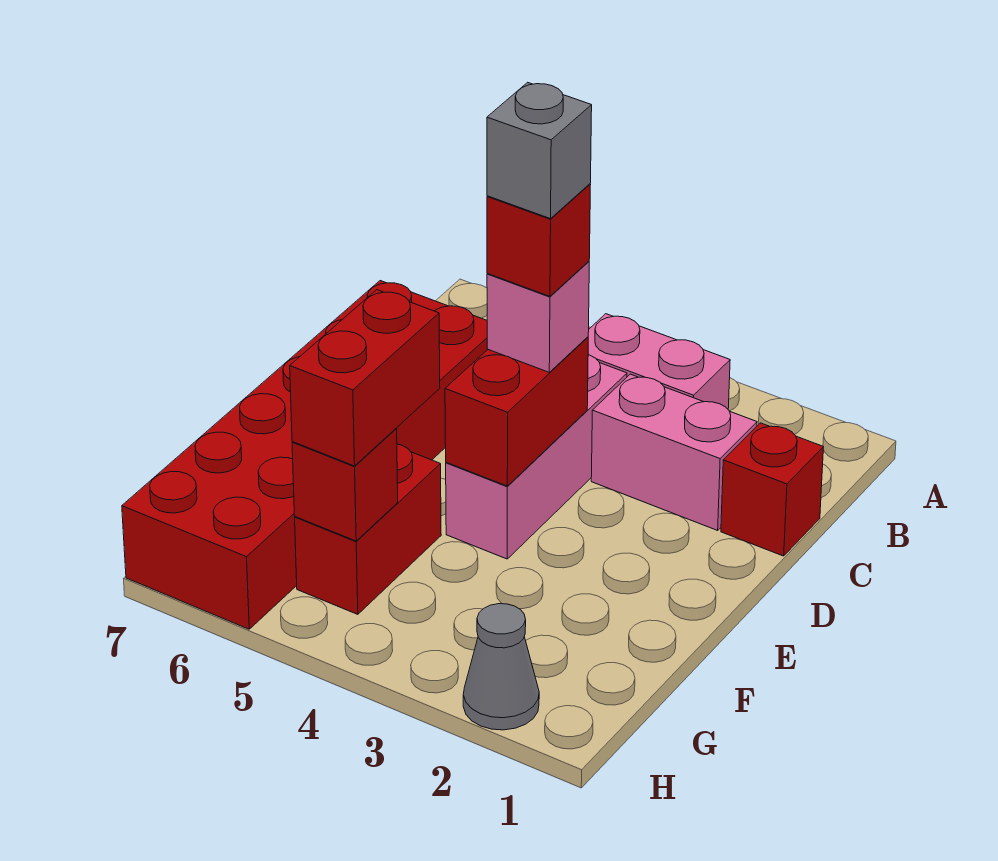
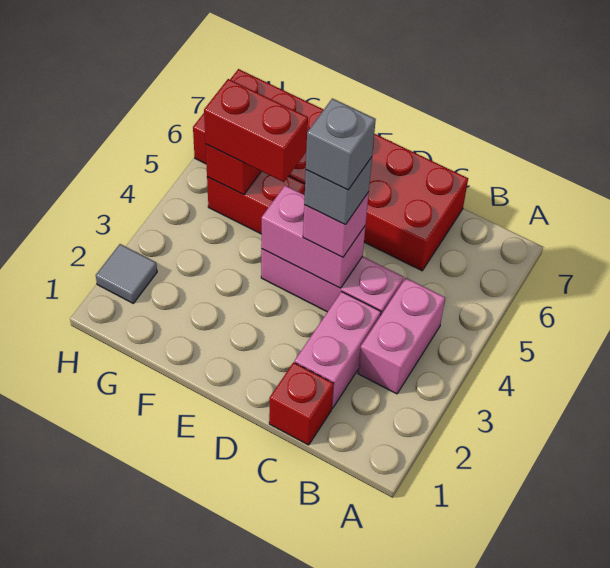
red brick D4:E4 level 2 -> pink brick D4:E4 level 2
red brick D4 level 4 -> grey brick D4 level 4
grey cone H2 level 1 -> grey tile H2 level 1

